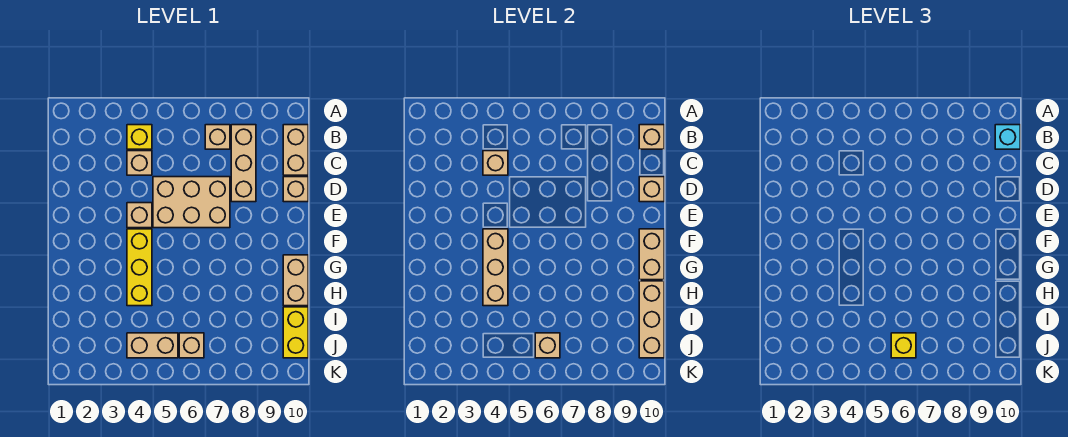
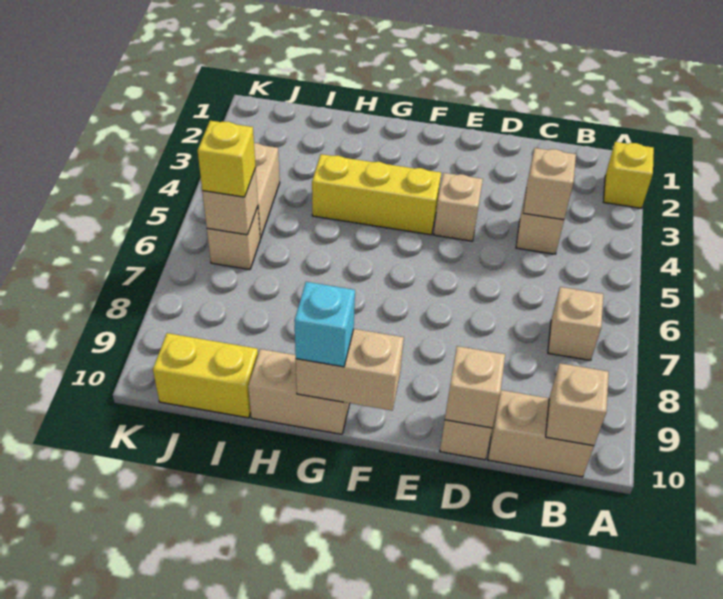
yellow brick B4 level 1 -> yellow brick A2 level 1
tan brick B8:D8 level 1 -> none
cyan brick B10 level 3 -> cyan brick G10 level 3
tan brick D5:E7 level 1 -> none
tan brick F4:H4 level 2 -> none
tan brick H10:J10 level 2 -> none

